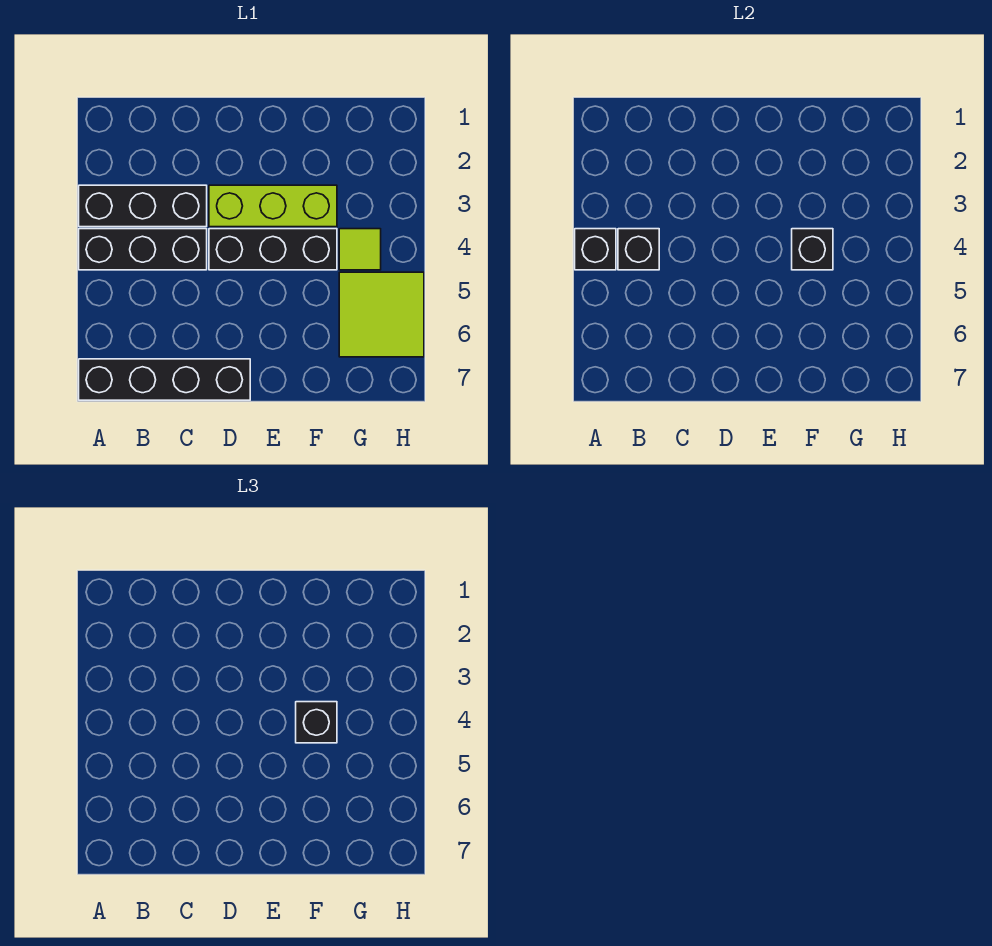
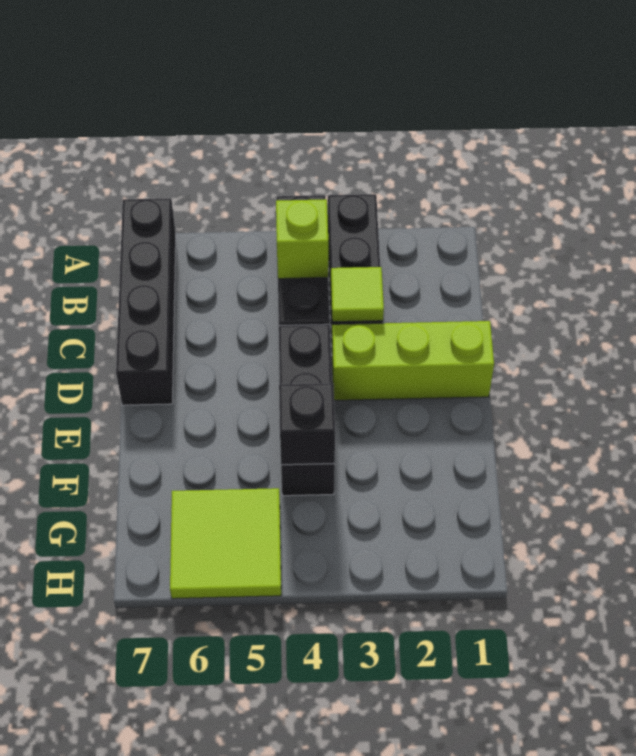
black brick A4 level 2 -> none
black brick B4 level 2 -> lime brick B4 level 2
lime brick D3:F3 level 1 -> lime brick D1:D3 level 1
black brick F4 level 3 -> none
lime tile G4 level 1 -> lime tile C3 level 2

